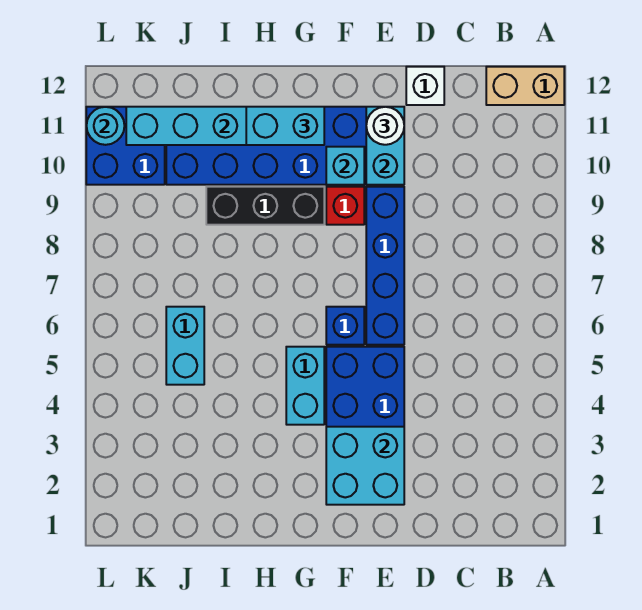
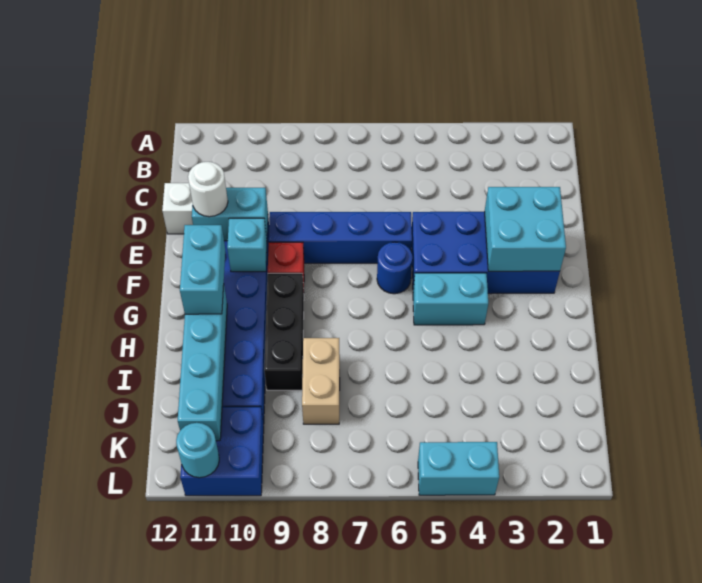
tan brick A12:B12 level 1 -> tan brick I8:J8 level 1
blue brick F6 level 1 -> blue round brick F6 level 1
cyan brick J5:J6 level 1 -> cyan brick L4:L5 level 1

